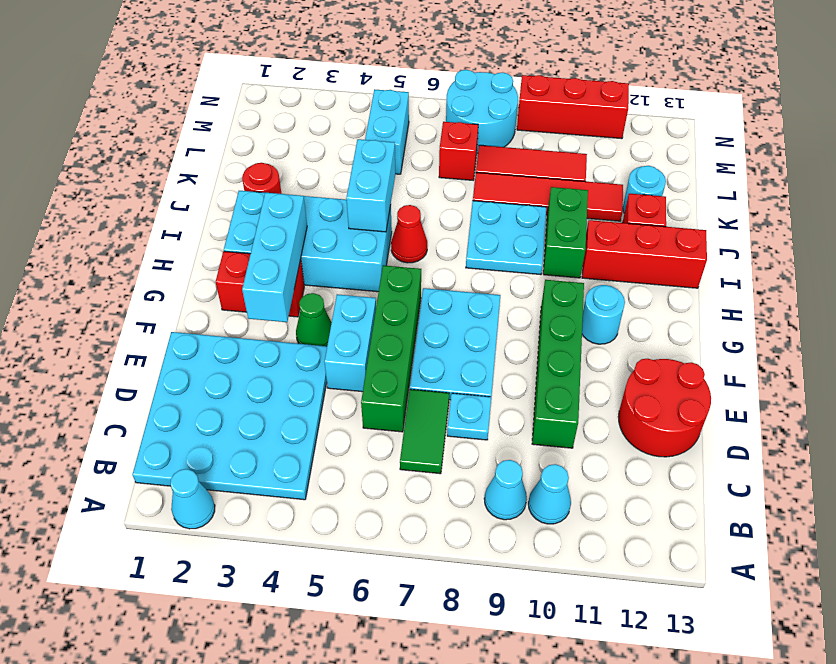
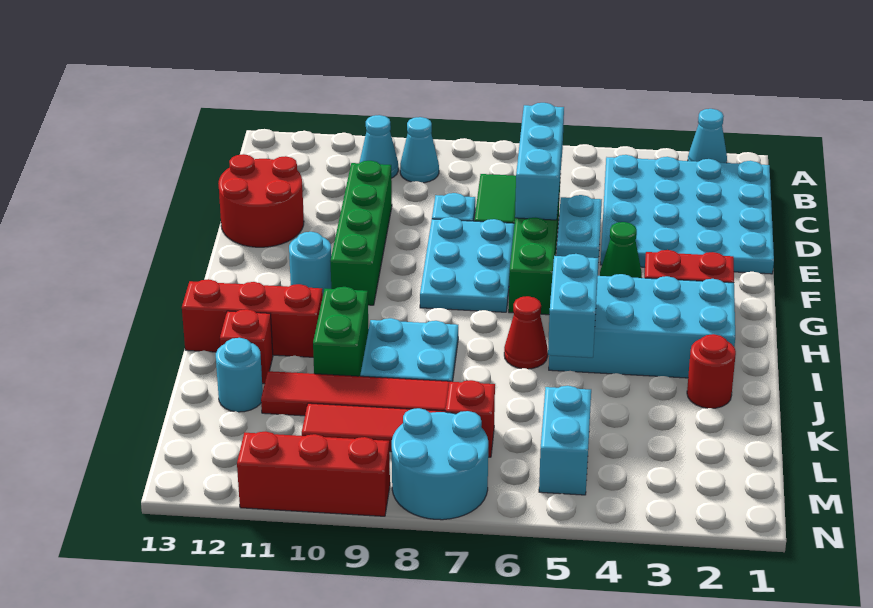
cyan brick F3:H3 level 2 -> cyan brick C6:E6 level 2

